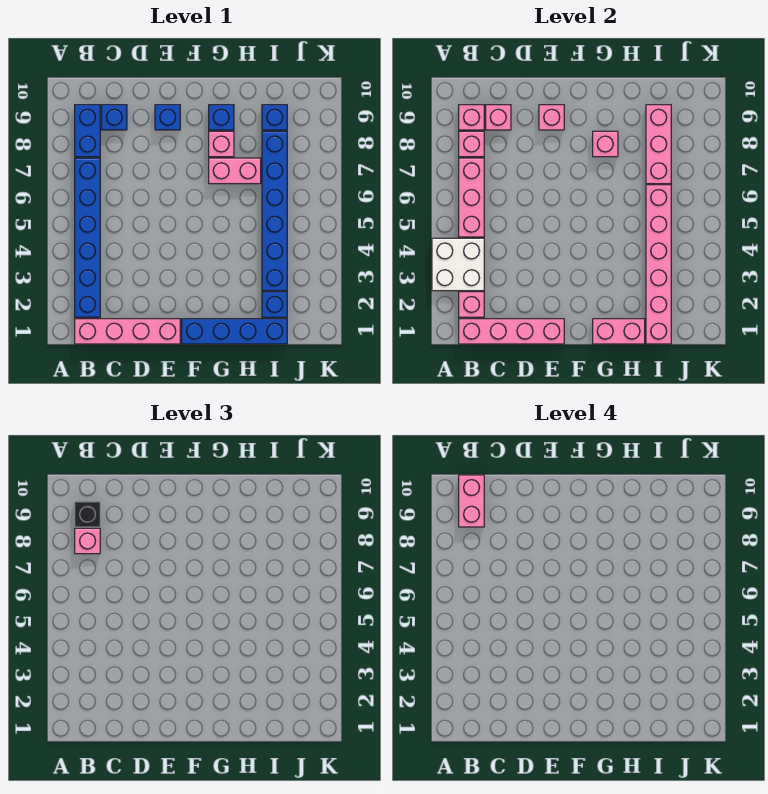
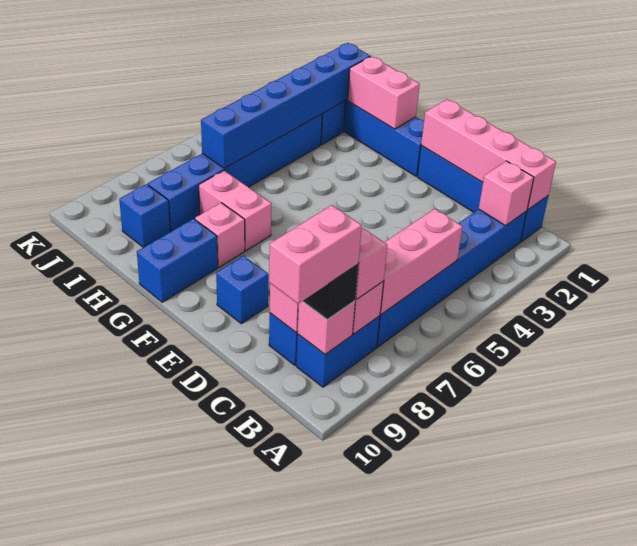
white brick A3:B4 level 2 -> none
pink brick B1:E1 level 1 -> blue brick B1:E1 level 1
pink brick E9 level 2 -> none
pink brick G8 level 2 -> none
blue brick G9 level 1 -> blue brick G9:G10 level 1
pink brick I1:I6 level 2 -> blue brick I1:I6 level 2
pink brick I7:I9 level 2 -> none

